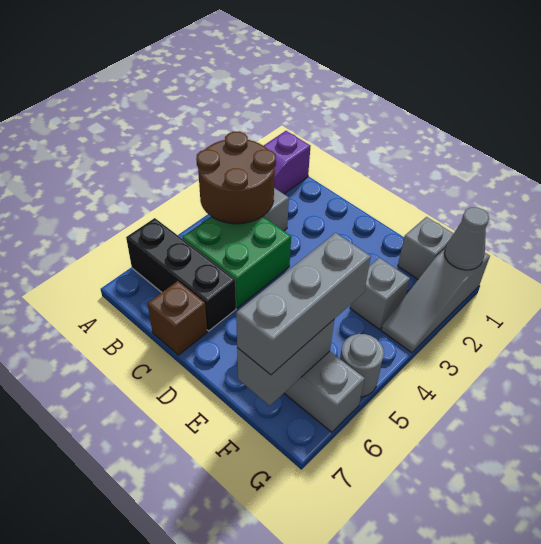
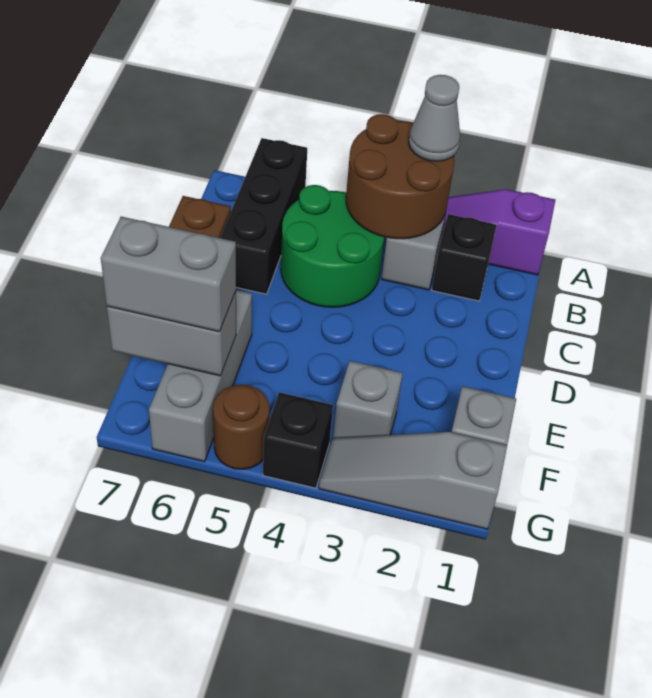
none -> black brick B2 level 1
green brick B4:C5 level 1 -> green round brick B4:C5 level 1
grey brick F5:F7 level 3 -> grey brick F6:F7 level 3
grey cone G1 level 2 -> grey cone A3 level 3
none -> black brick G4 level 1
grey round brick G5 level 1 -> brown round brick G5 level 1

